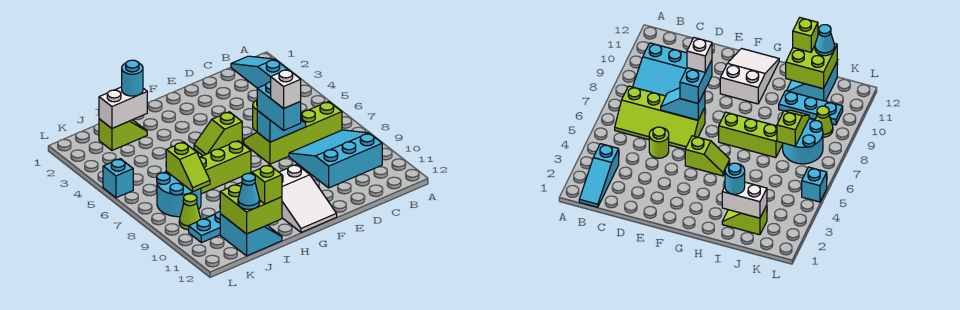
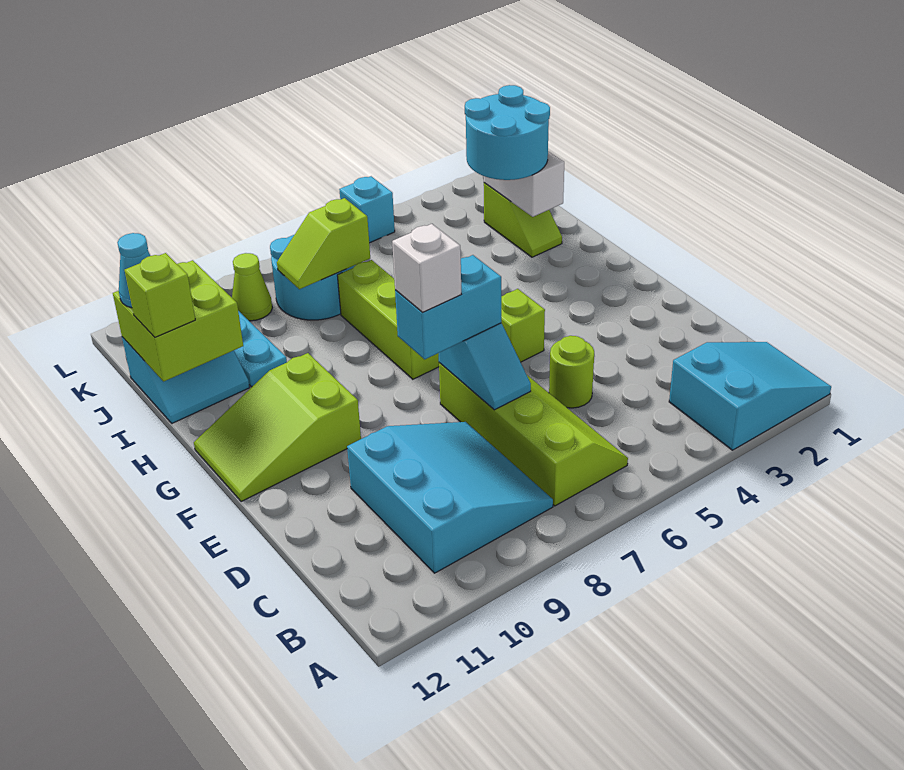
cyan slope B1:B3 level 1 top 3 -> cyan slope A1:B3 level 1 top 3
white slope F10:G12 level 1 top 10 -> lime slope F10:G12 level 1 top 10
cyan round brick I2 level 3 -> cyan round brick I2:J3 level 3

